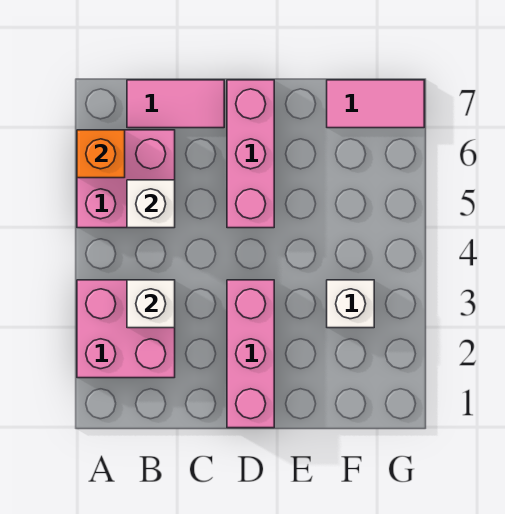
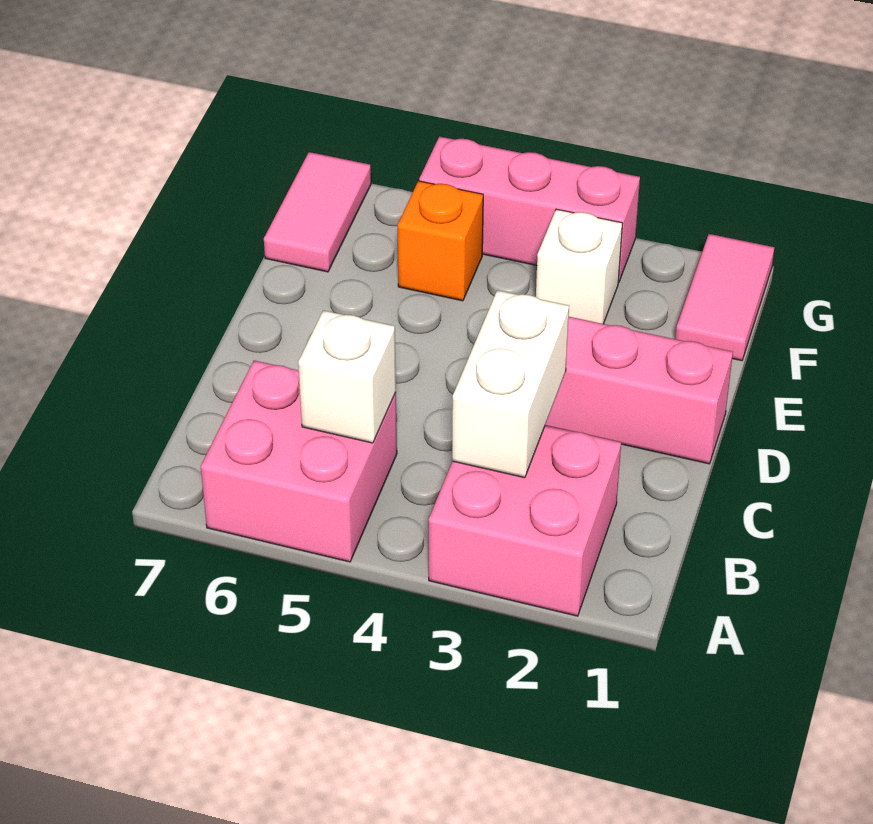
orange brick A6 level 2 -> orange brick F5 level 1
white brick B3 level 2 -> white brick B3:C3 level 2
pink tile B7:C7 level 1 -> pink tile F1:G1 level 1
pink brick D5:D7 level 1 -> pink brick G3:G5 level 1

